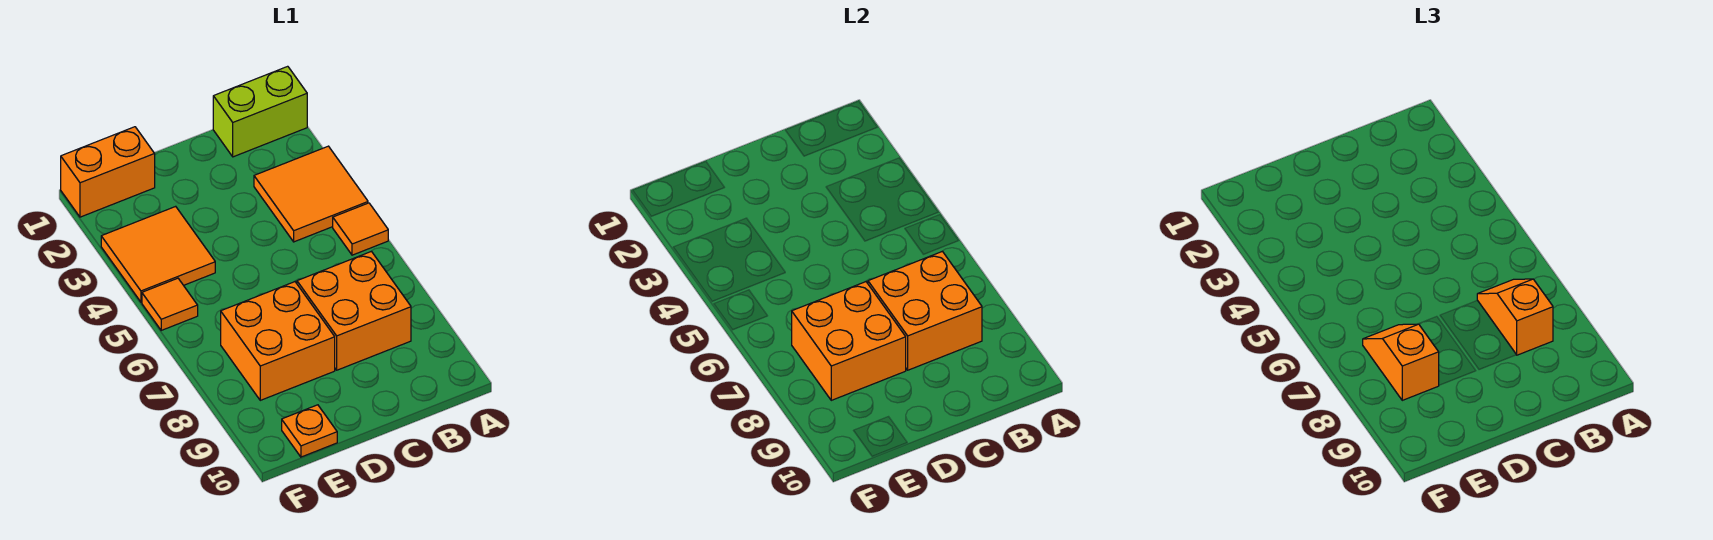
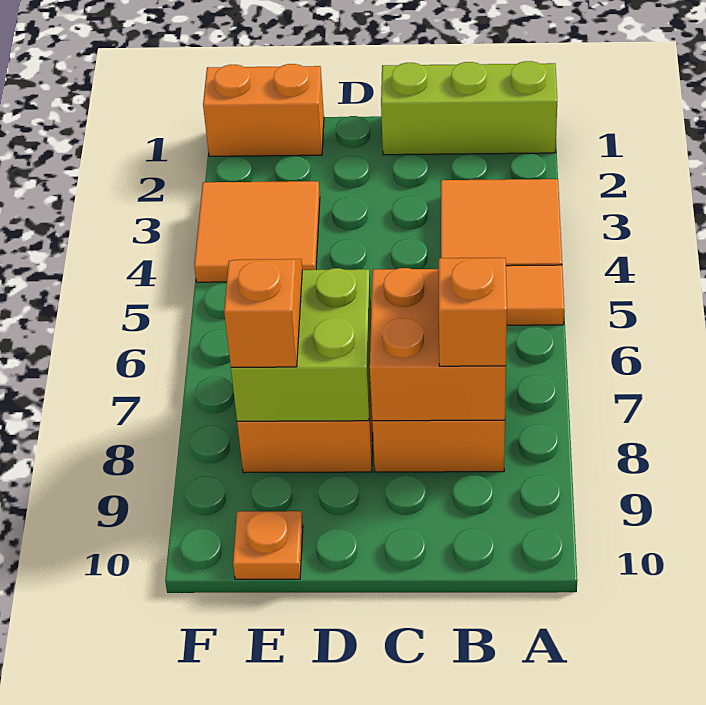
lime brick A1:B1 level 1 -> lime brick A1:C1 level 1
orange brick D7:E8 level 2 -> lime brick D7:E8 level 2
orange tile F5 level 1 -> none

